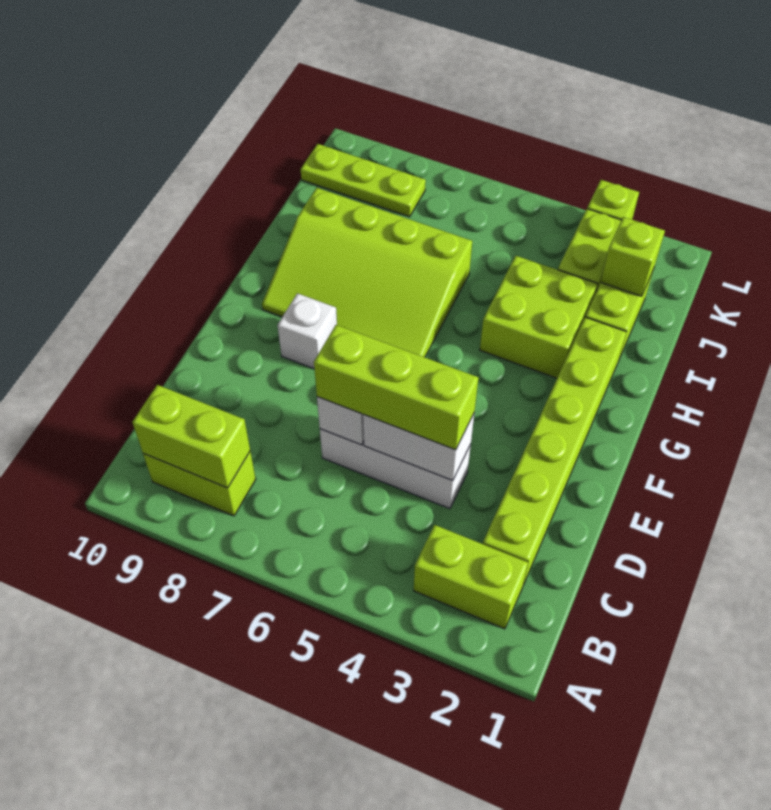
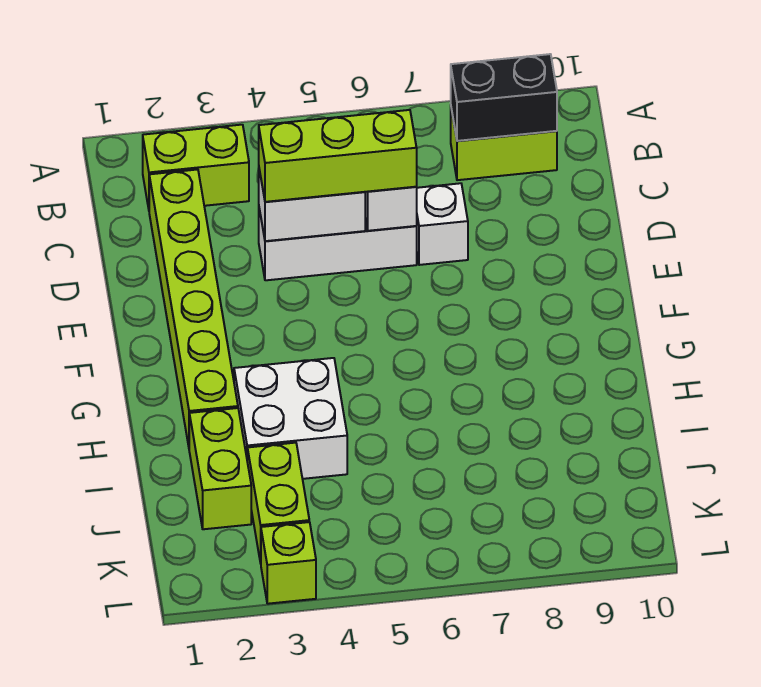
lime brick B8:B9 level 2 -> black brick B8:B9 level 2
white brick F8 level 1 -> white brick D7 level 1
lime slope G6:I9 level 1 top I -> none
lime brick H3:I4 level 1 -> white brick H3:I4 level 1
lime brick J2 level 2 -> none
lime plate K8:K10 level 1 -> none

